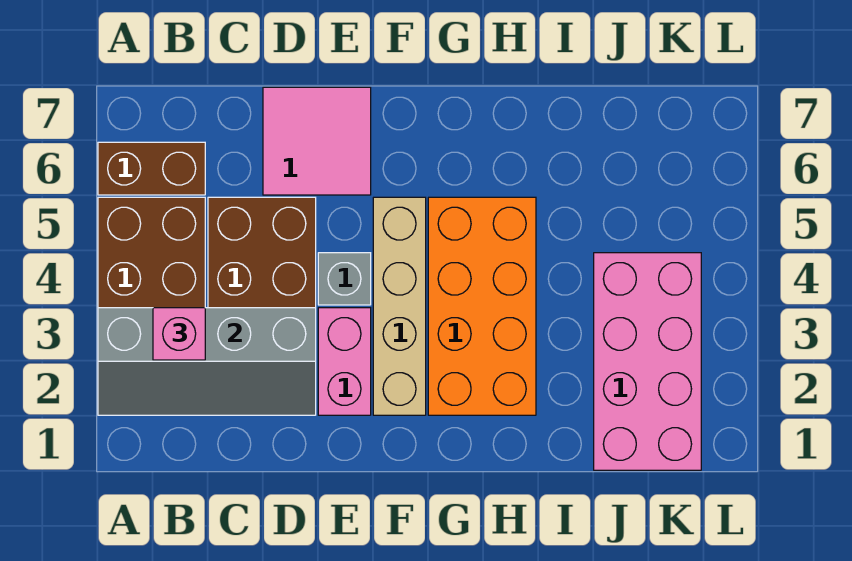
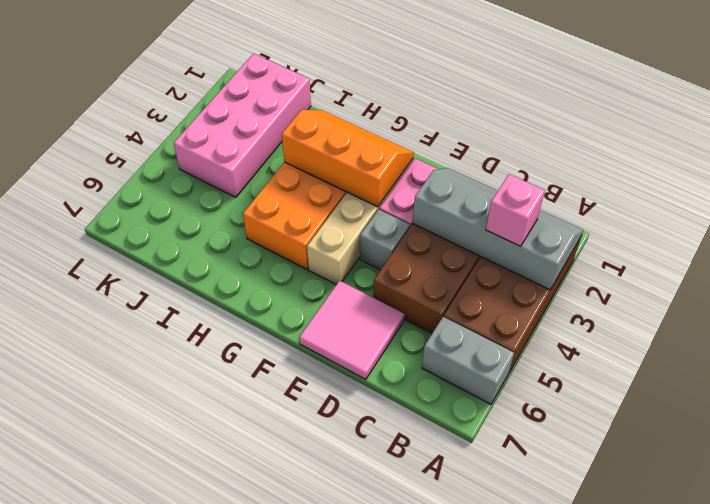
brown brick A6:B6 level 1 -> grey brick A6:B6 level 1
none -> orange slope F2:H3 level 2 top 3

